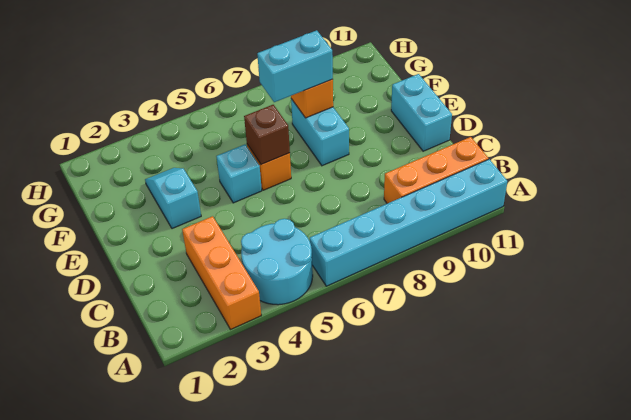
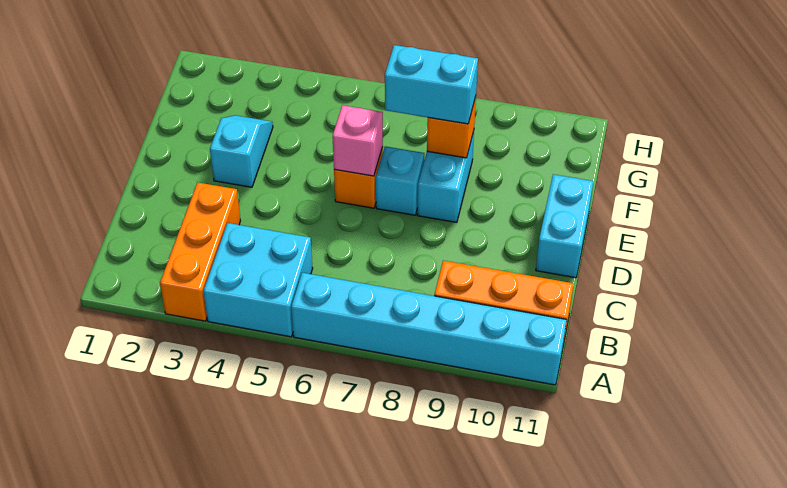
cyan round brick A4:B5 level 1 -> cyan brick A4:B5 level 1
cyan brick E5 level 1 -> cyan brick E7 level 1
brown brick E6 level 2 -> pink brick E6 level 2

